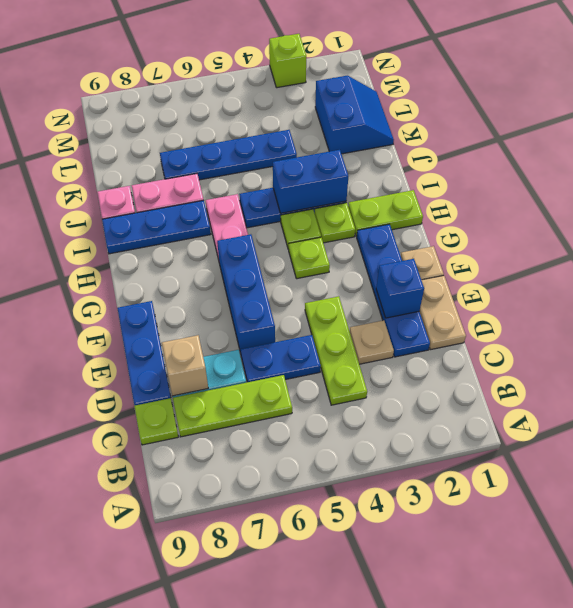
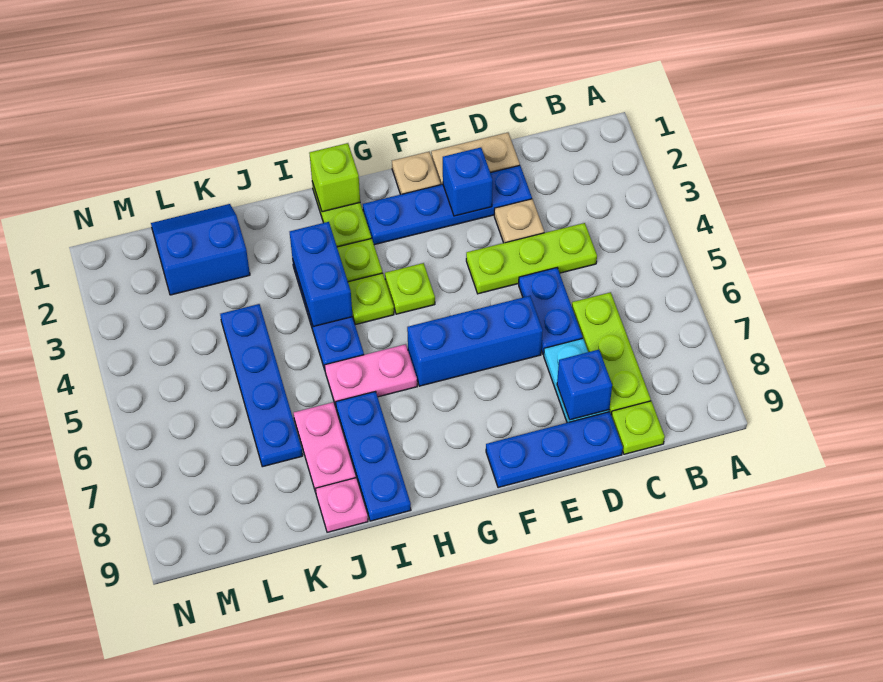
tan brick D8 level 2 -> blue brick D8 level 2
lime brick N3 level 1 -> lime brick H1 level 2

